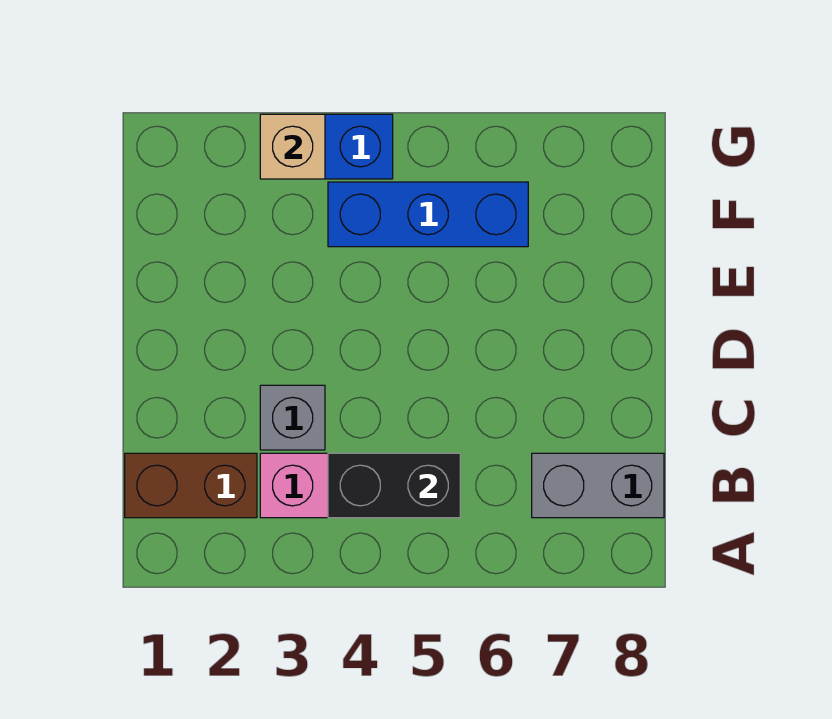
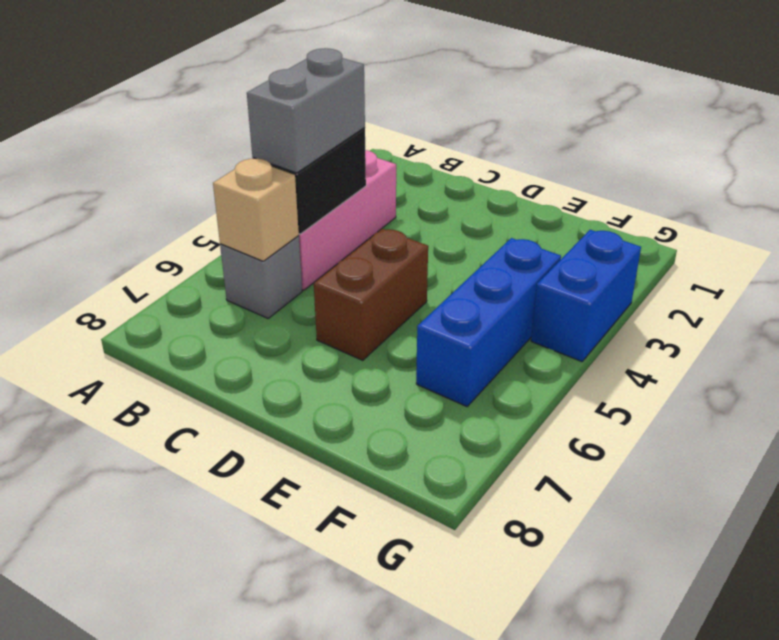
brown brick B1:B2 level 1 -> brown brick D5:D6 level 1
grey brick B7:B8 level 1 -> grey brick B4:B5 level 3
grey brick C3 level 1 -> grey brick B6 level 1
tan brick G3 level 2 -> tan brick B6 level 2

